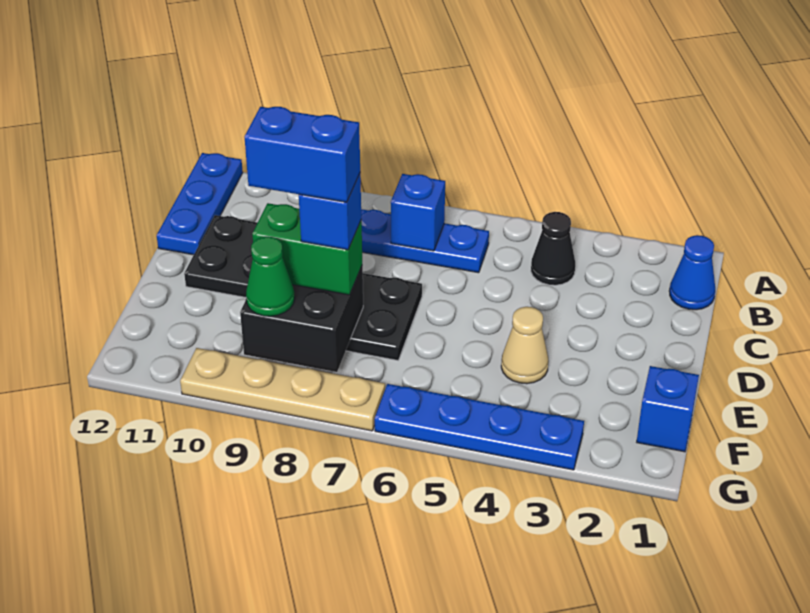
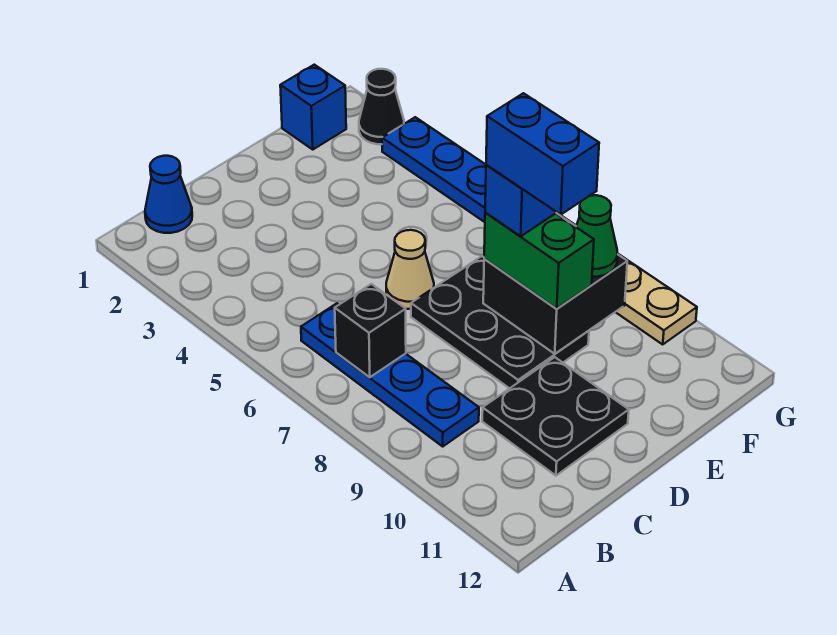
blue plate A12:C12 level 1 -> none
black cone B4 level 1 -> black cone G2 level 1
blue brick B7 level 2 -> black brick B7 level 2
tan cone E4 level 1 -> tan cone D6 level 1

